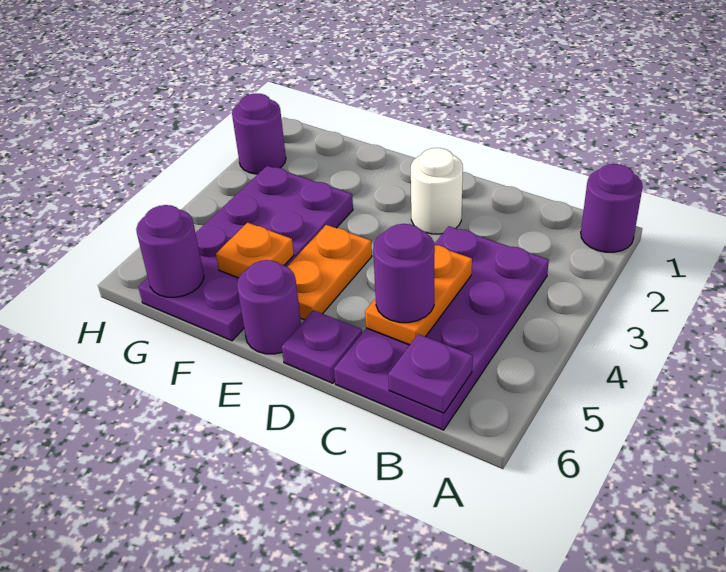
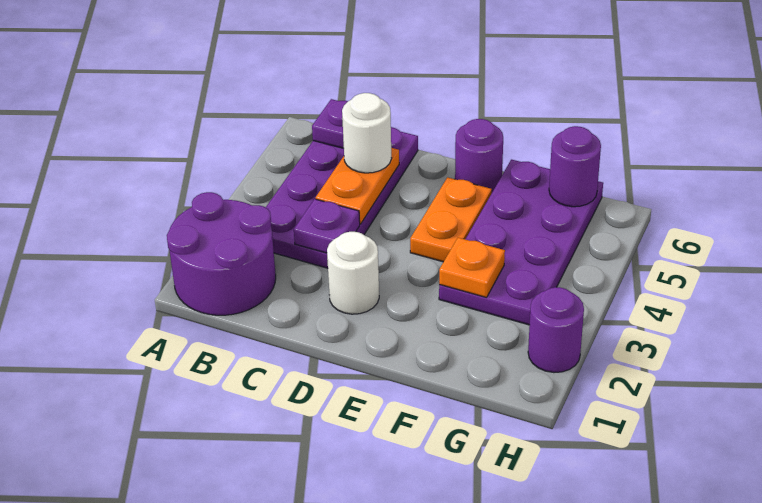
purple round brick A1 level 1 -> purple round brick A1:B2 level 1
purple round brick C5 level 3 -> white round brick C5 level 3
purple plate D6 level 1 -> purple plate C3 level 2
orange plate F5 level 2 -> orange plate F3 level 2

